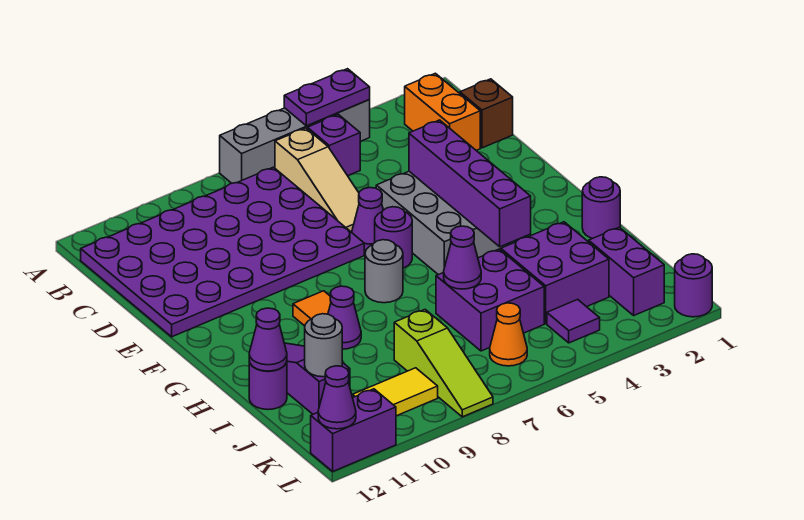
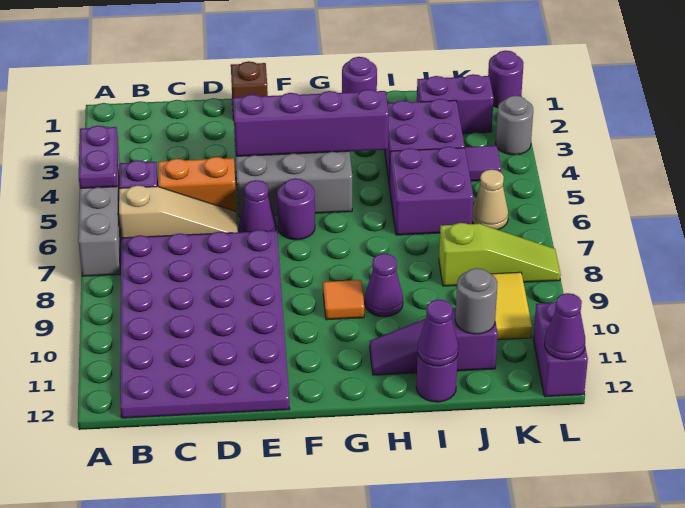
orange brick B2:C2 level 1 -> orange brick C5:D5 level 1
brown brick C1 level 1 -> brown brick E1 level 1
grey round brick G7 level 1 -> grey round brick L3 level 1
purple cone I6 level 2 -> none
orange cone K6 level 1 -> tan cone K6 level 1

